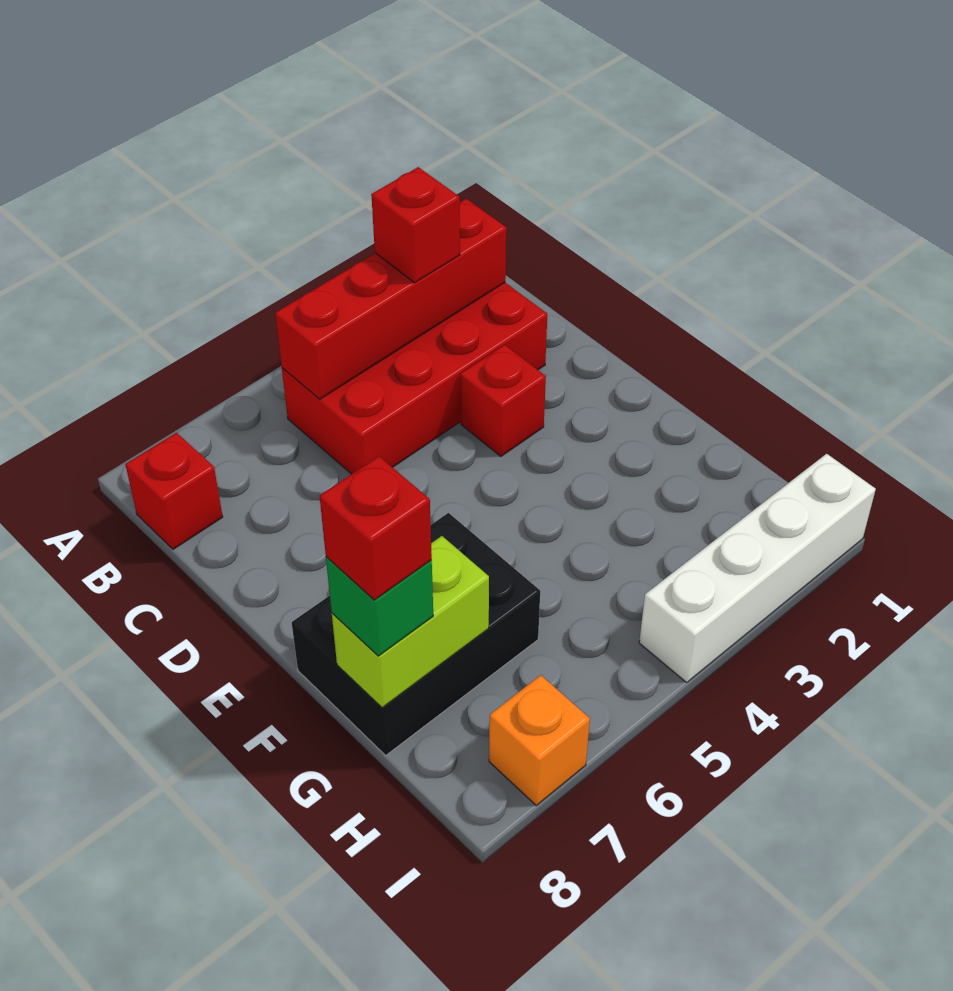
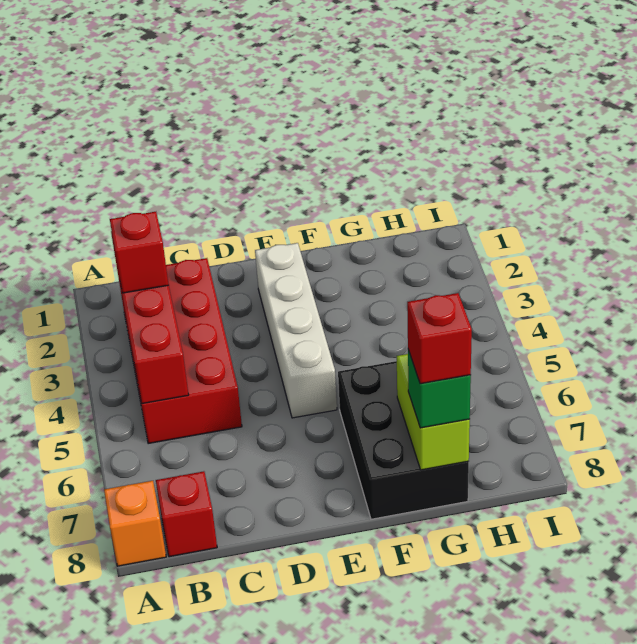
red brick D3 level 1 -> none
white brick I1:I4 level 1 -> white brick E2:E5 level 1
orange brick I7 level 1 -> orange brick A8 level 1

